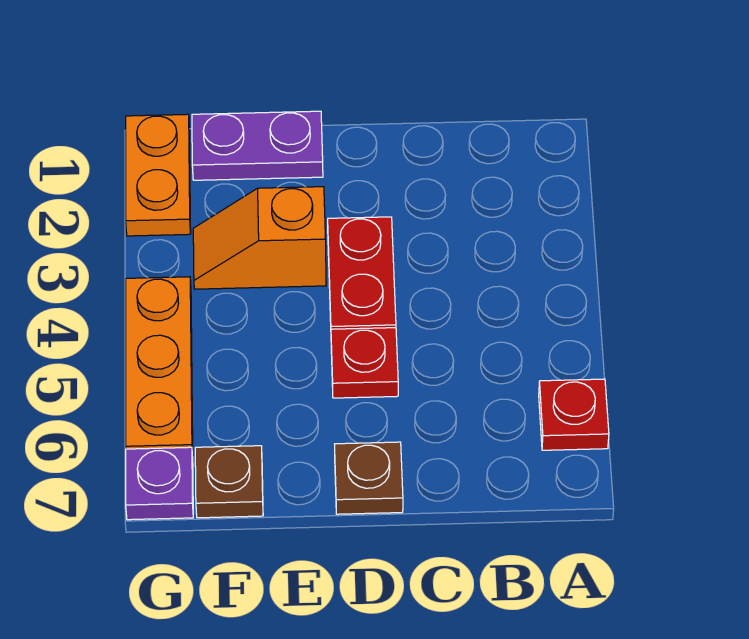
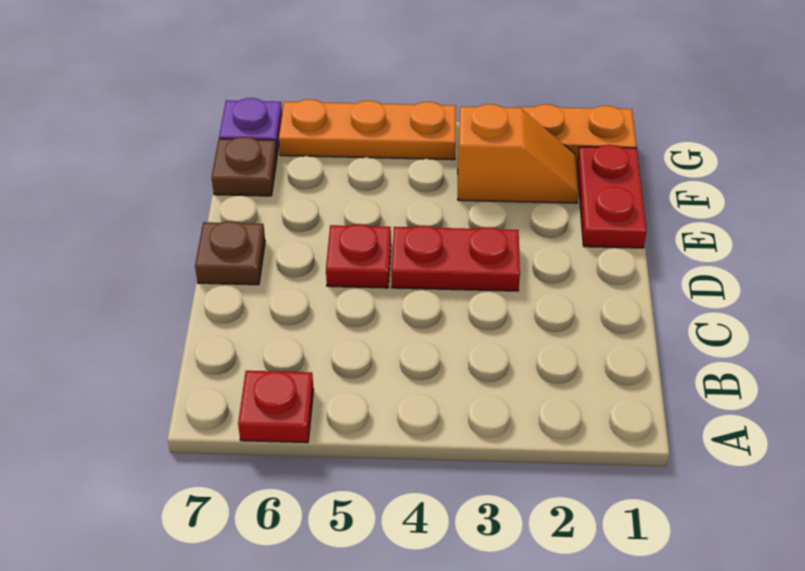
purple plate E1:F1 level 1 -> red plate E1:F1 level 1
orange slope E3:F3 level 1 top E -> orange slope F2:F3 level 1 top 3

